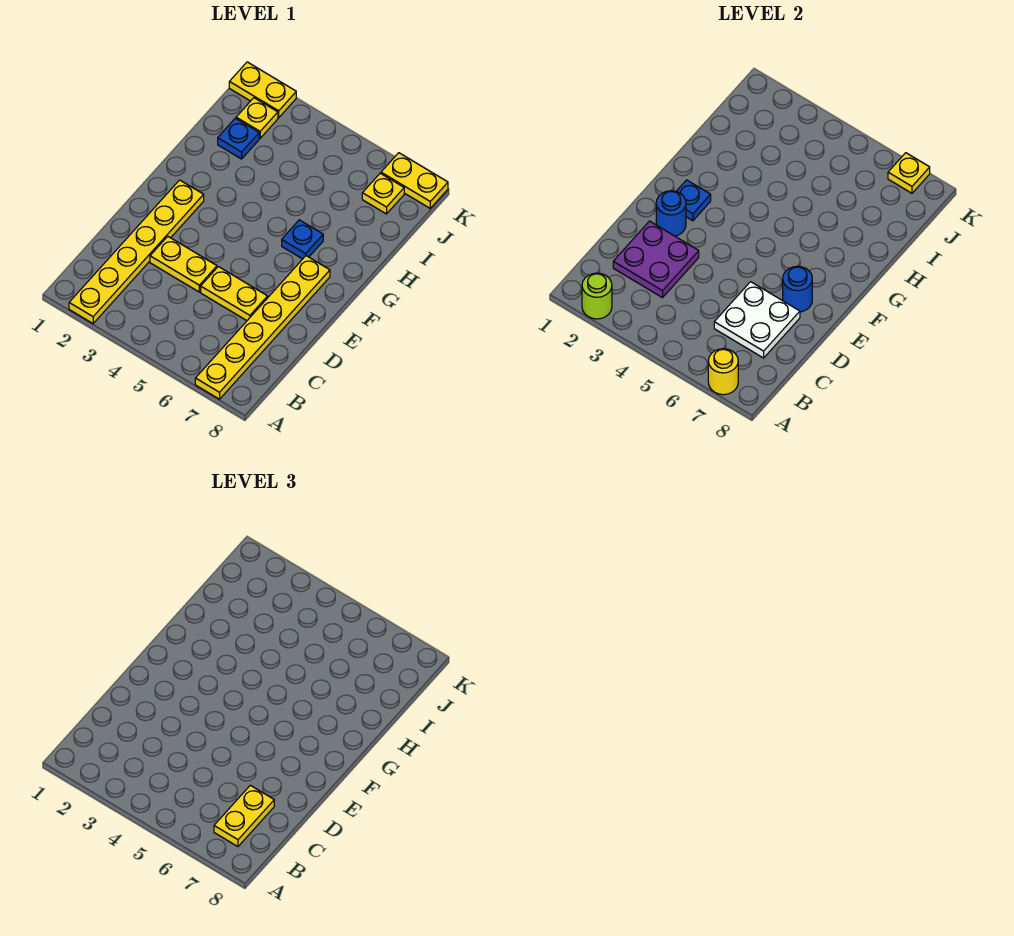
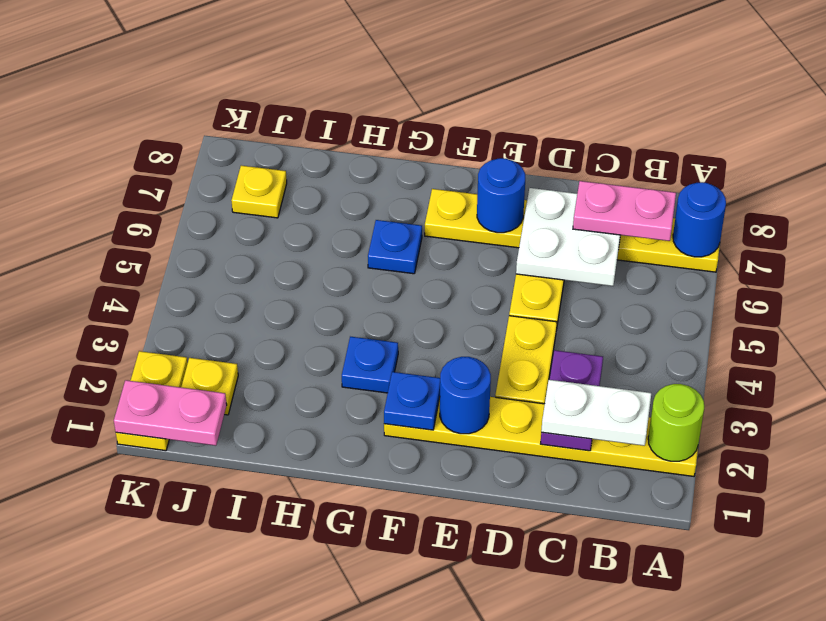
yellow round brick A7 level 2 -> blue round brick A7 level 2
none -> white plate B2:C2 level 3
yellow plate B7:C7 level 3 -> pink plate B7:C7 level 3
purple plate C2:D3 level 2 -> purple plate C2:C3 level 2
blue plate I2 level 1 -> blue plate G3 level 1
none -> pink plate J1:K1 level 2
yellow plate K7:K8 level 1 -> none
yellow plate K7 level 2 -> none

